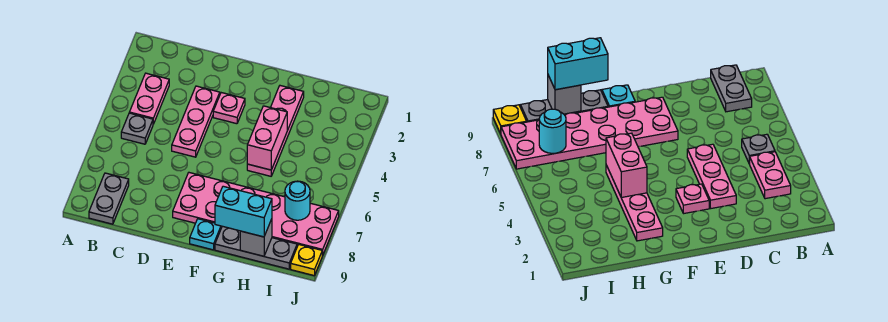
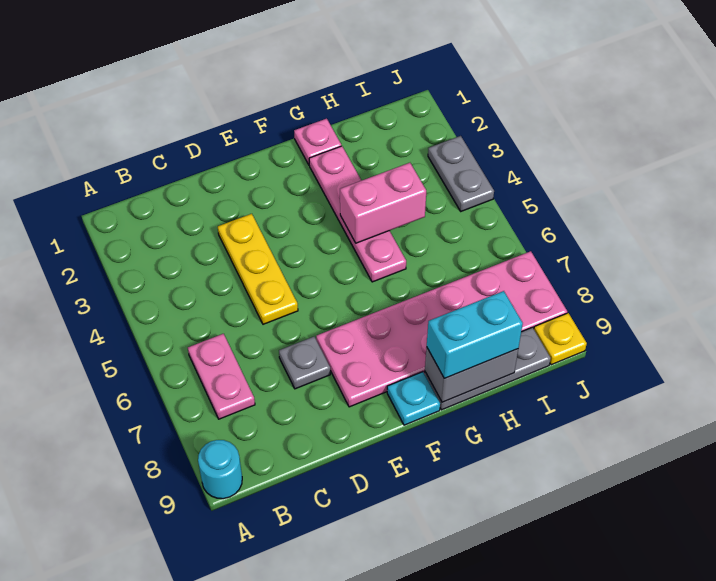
pink plate B3:B4 level 1 -> pink plate B6:B7 level 1
grey plate B5 level 1 -> grey plate D7 level 1
grey plate B8:B9 level 1 -> grey plate J3:J4 level 1
pink plate D3:D5 level 1 -> yellow plate D3:D5 level 1
pink plate E3 level 1 -> pink plate G1 level 1
pink brick G4:G5 level 2 -> pink brick G4:H4 level 2
grey brick H9 level 2 -> grey brick G9:H9 level 2
cyan round brick I7 level 2 -> cyan round brick A9 level 1

